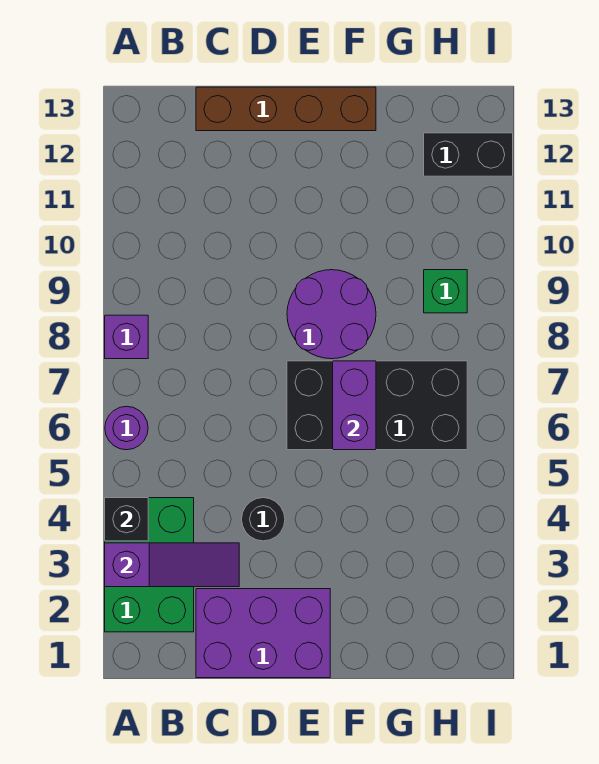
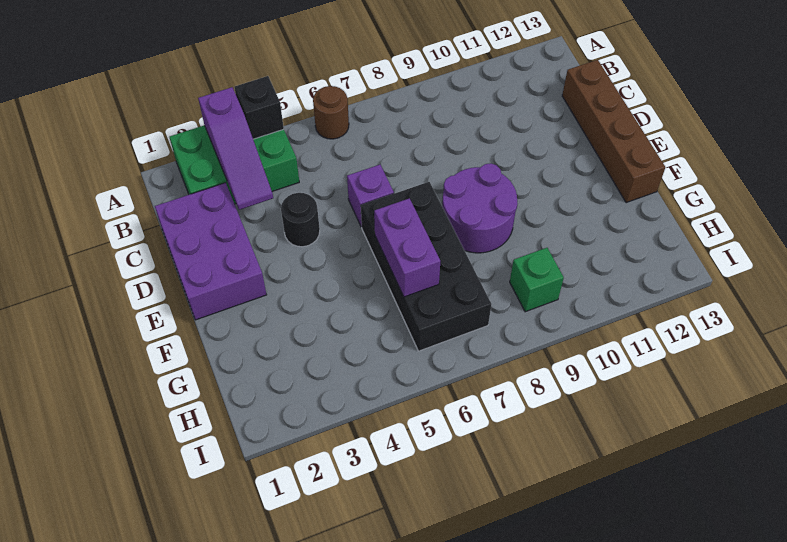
purple round brick A6 level 1 -> brown round brick A6 level 1
purple brick A8 level 1 -> purple brick D6 level 1
purple brick F6:F7 level 2 -> purple brick F6:G6 level 2
black brick H12:I12 level 1 -> none

